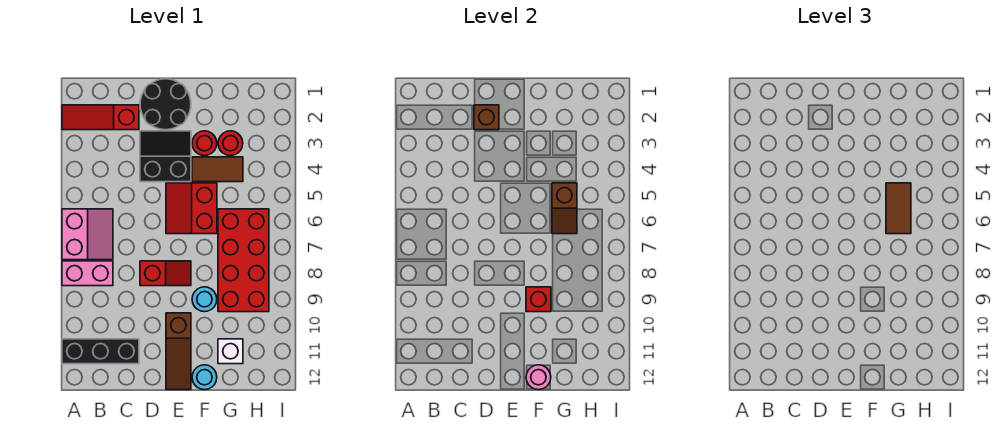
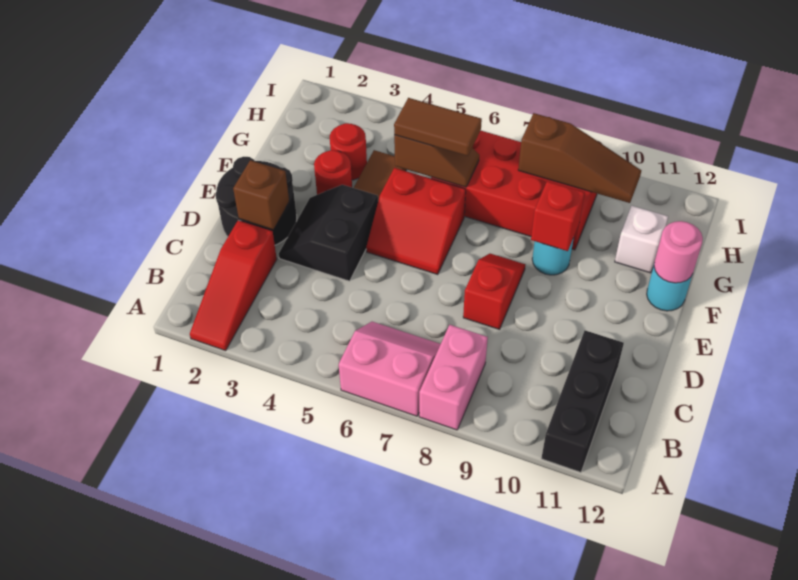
brown slope E10:E12 level 1 top 10 -> brown slope H8:H10 level 2 top 8

